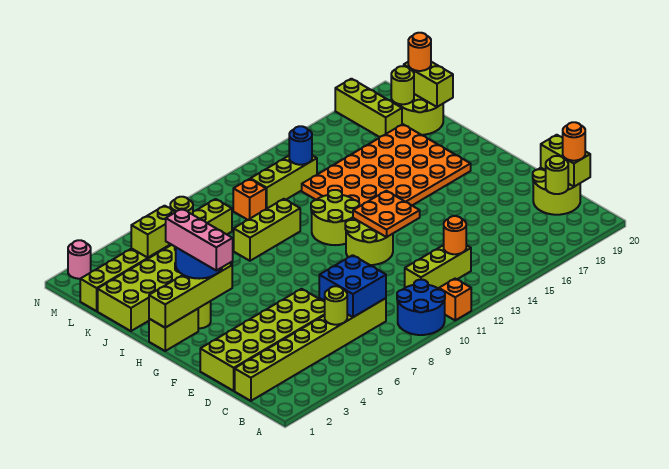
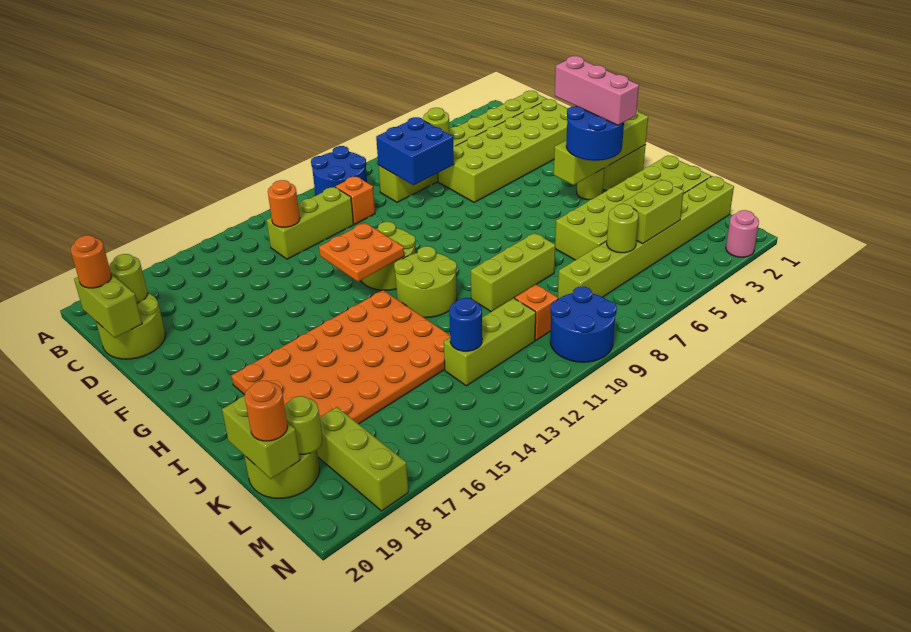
orange brick A11 level 1 -> orange brick C10 level 1
none -> blue round brick M9:N10 level 1

